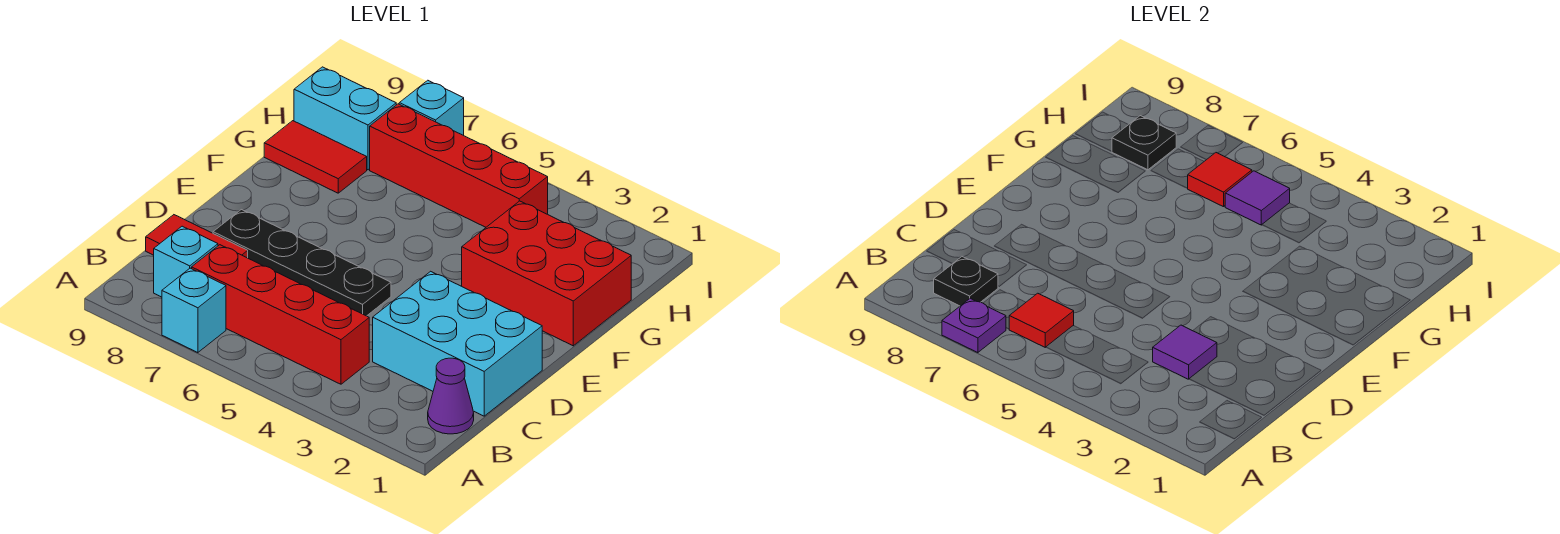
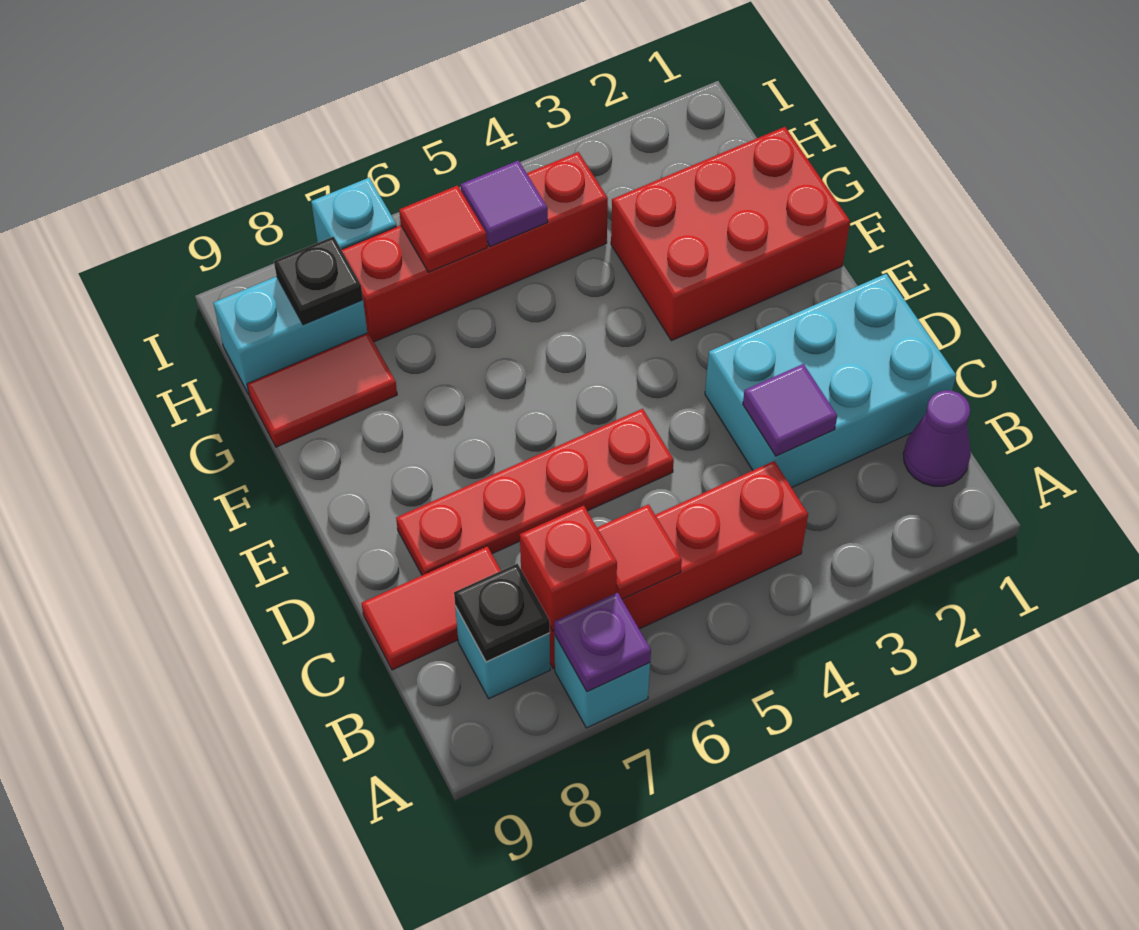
none -> red brick B7 level 2
black plate D5:D8 level 1 -> red plate D5:D8 level 1

